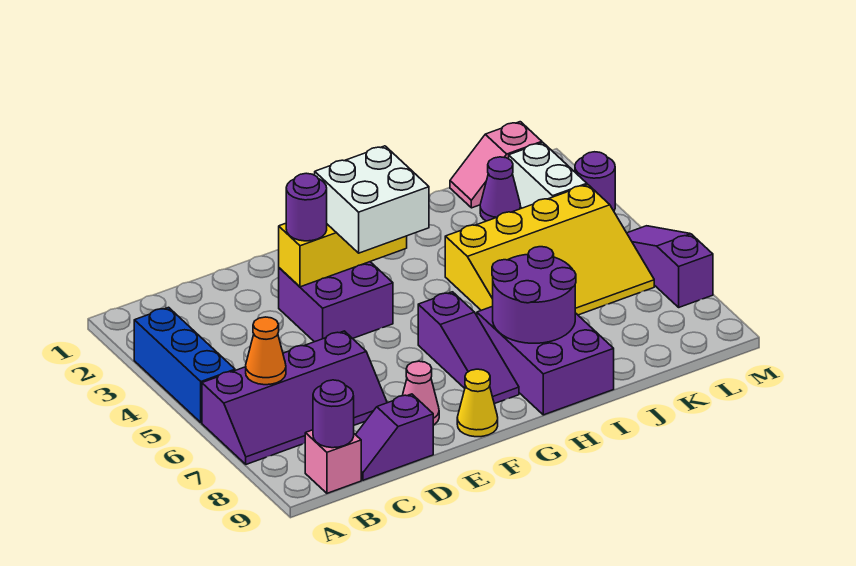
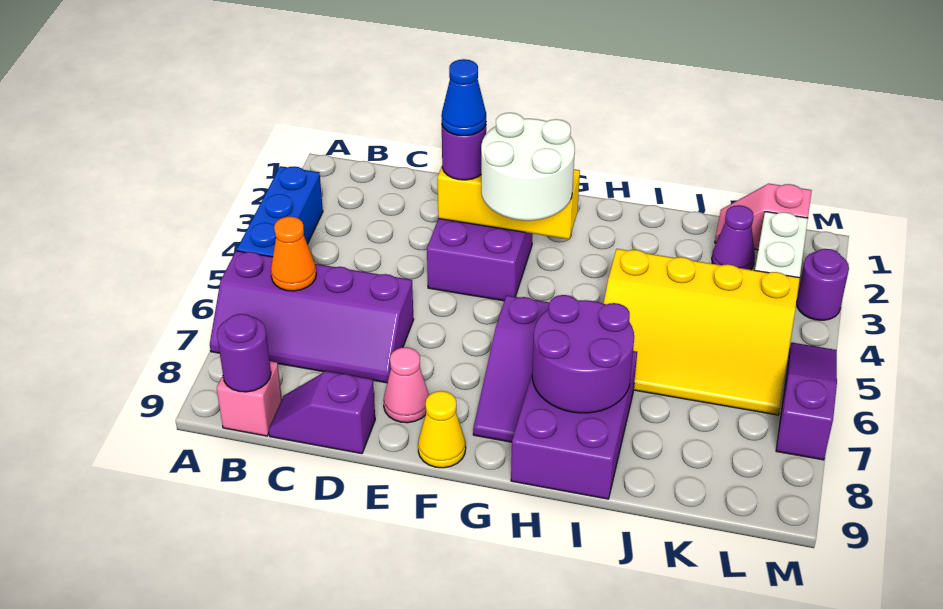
none -> blue cone E3 level 4
white brick F3:G4 level 3 -> white round brick F3:G4 level 3

